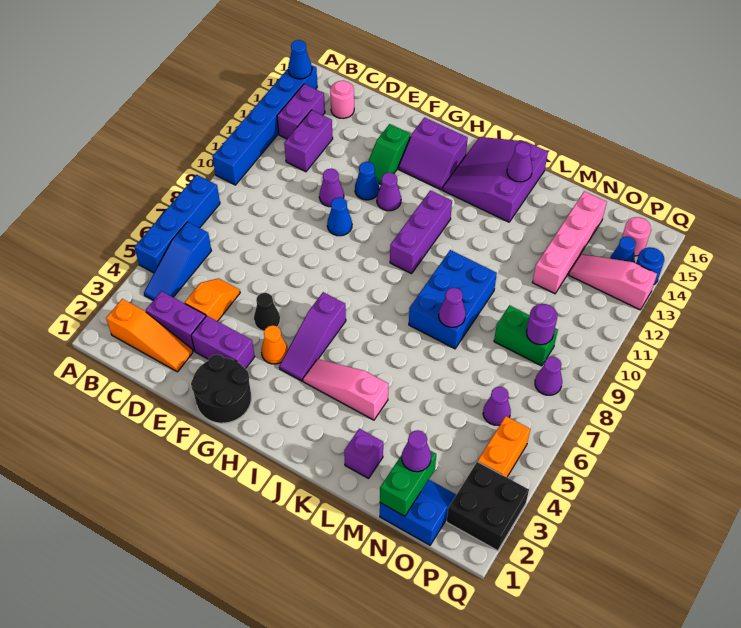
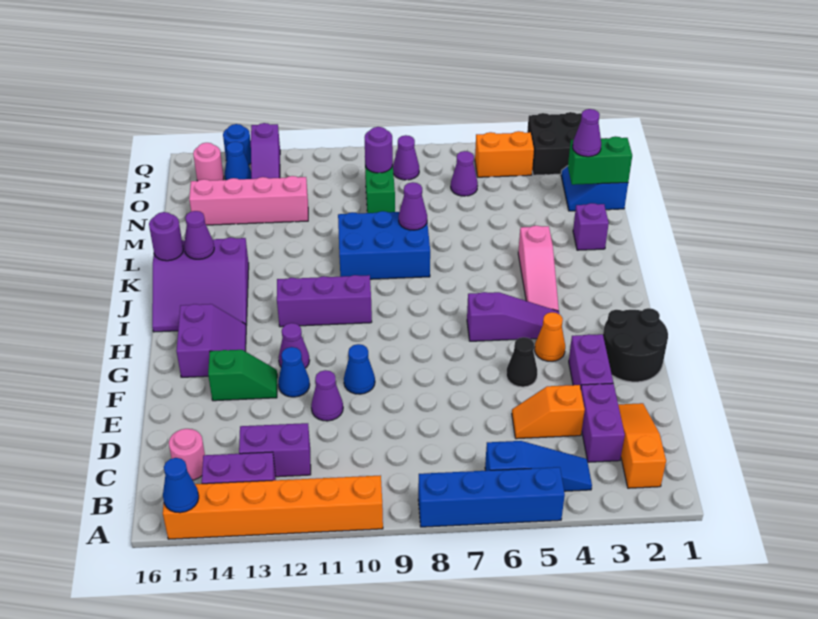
blue brick A10:A15 level 1 -> orange brick A10:A15 level 1
none -> purple round brick K16 level 2
pink slope O13:Q13 level 1 top Q -> purple slope O13:Q13 level 1 top Q

